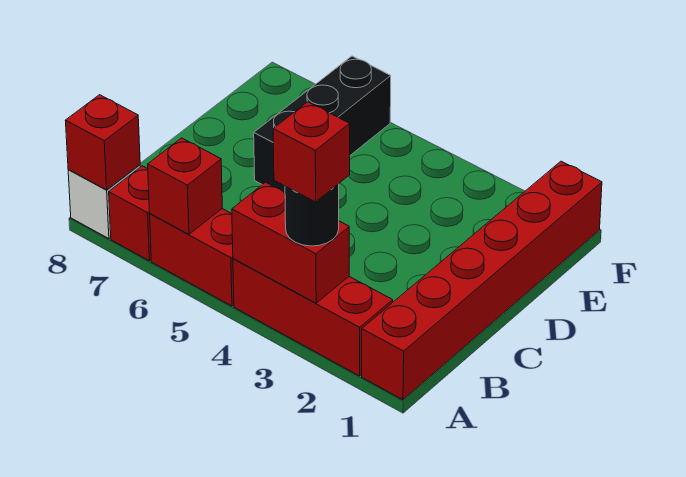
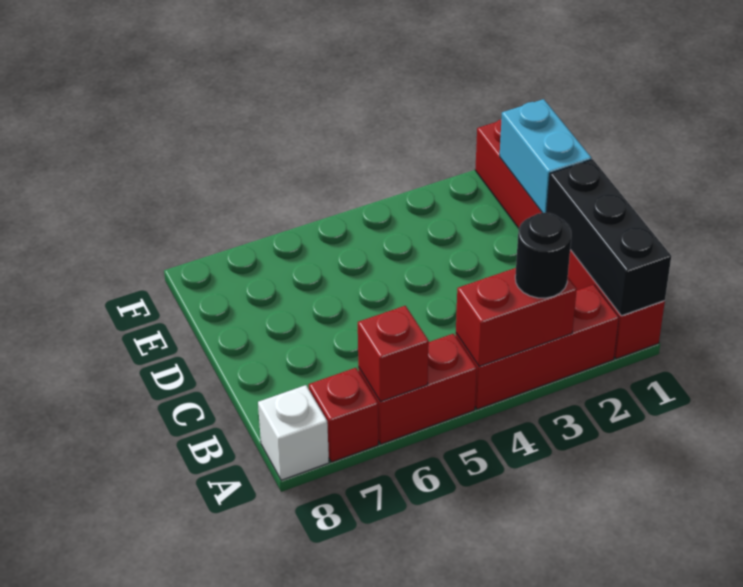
red brick A3 level 4 -> none
red brick A8 level 2 -> none
none -> cyan brick D1:E1 level 2
black brick D6:F6 level 1 -> black brick A1:C1 level 2

